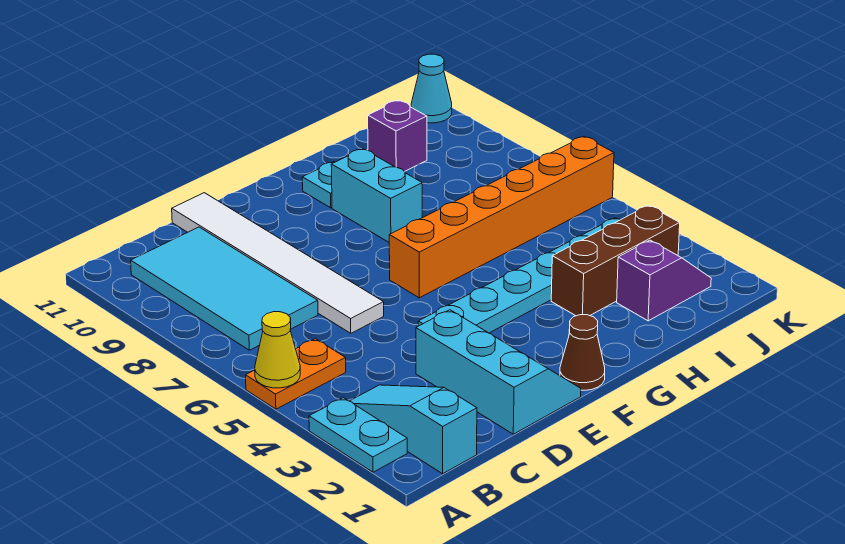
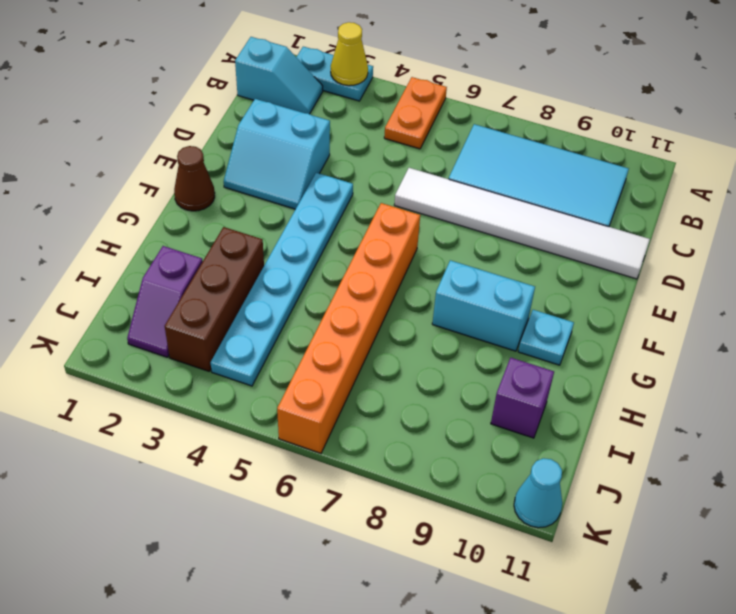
yellow cone A5 level 2 -> yellow cone A3 level 2
cyan slope B1:B3 level 1 top 1 -> cyan slope B1:B2 level 1 top 1
cyan slope D1:E3 level 1 top D -> cyan slope D2:E3 level 1 top D

